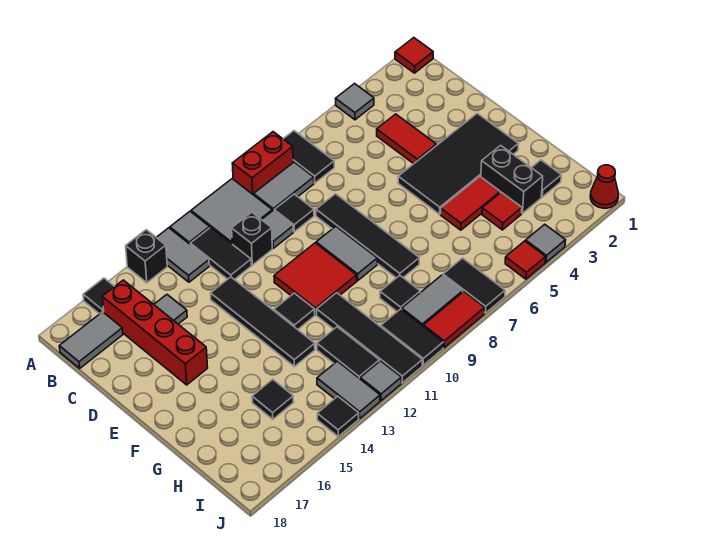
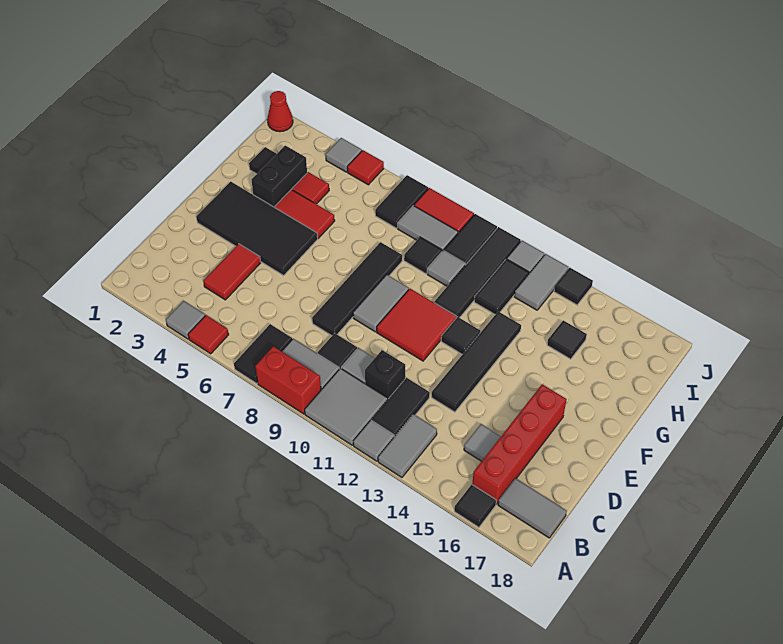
red tile A1 level 1 -> red tile A5 level 1
black brick A14 level 1 -> none
none -> grey tile H10 level 1

